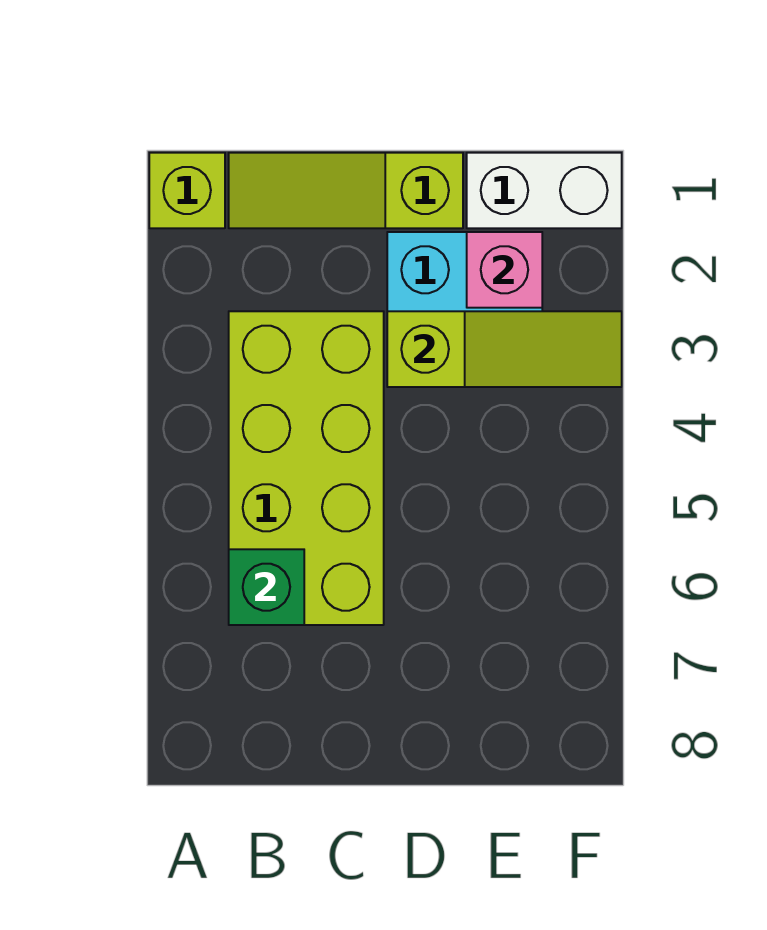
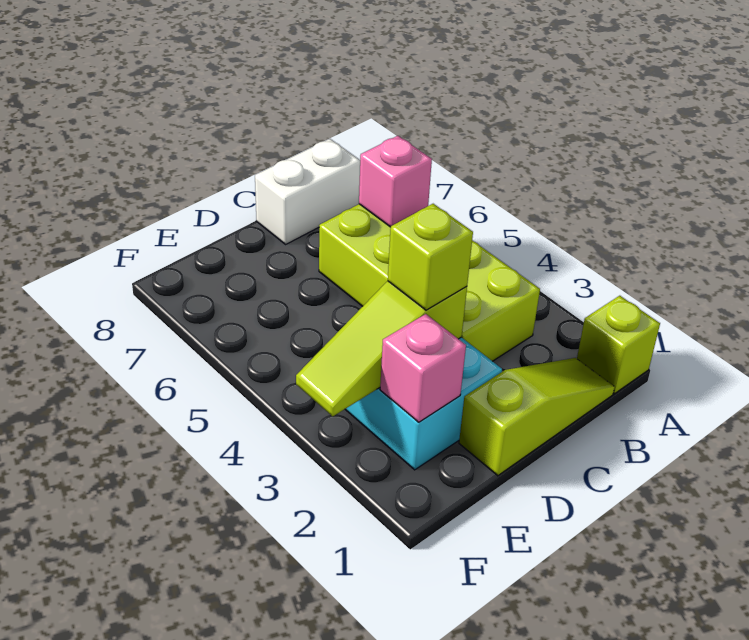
green brick B6 level 2 -> pink brick B6 level 2
none -> lime brick D3 level 3
white brick E1:F1 level 1 -> white brick B8:C8 level 1

